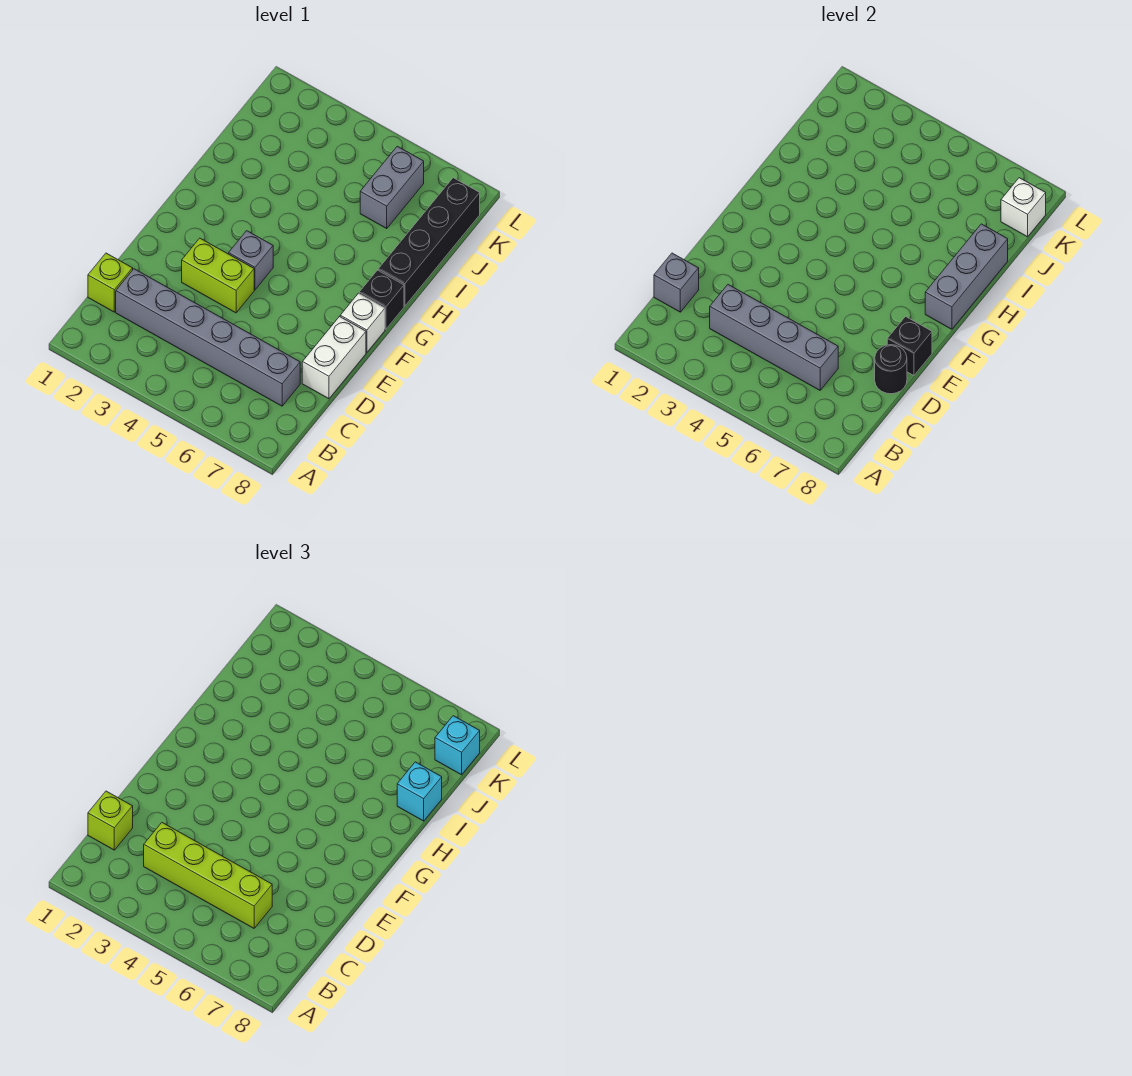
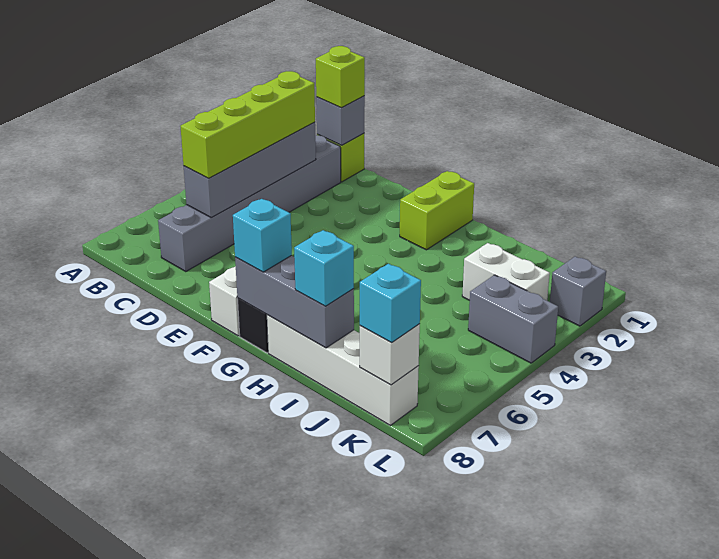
white brick D8:E8 level 1 -> white brick J3:K3 level 1
black round brick D8 level 2 -> none
lime brick E3:E4 level 1 -> lime brick G1:G2 level 1
black brick E8 level 2 -> none
grey brick F4 level 1 -> grey brick L2 level 1
none -> cyan brick G8 level 3
black brick H8:K8 level 1 -> white brick H8:K8 level 1
grey brick J6:K6 level 1 -> grey brick K4:L4 level 1

